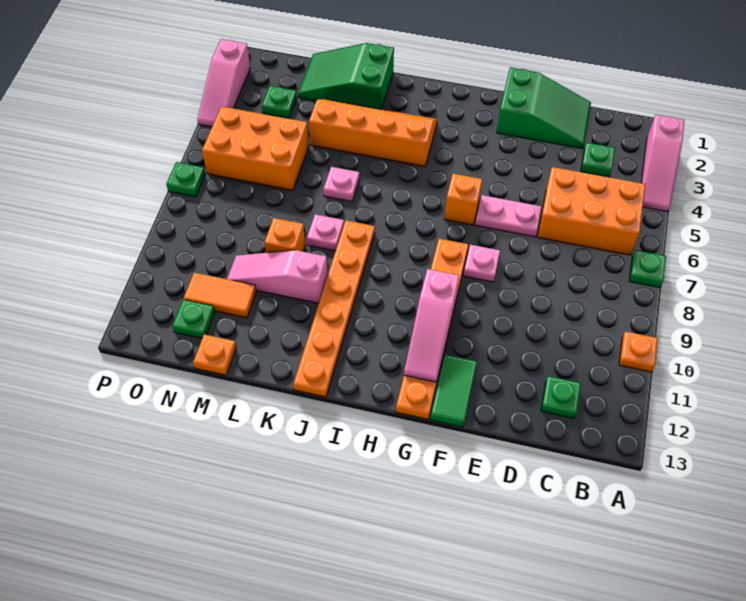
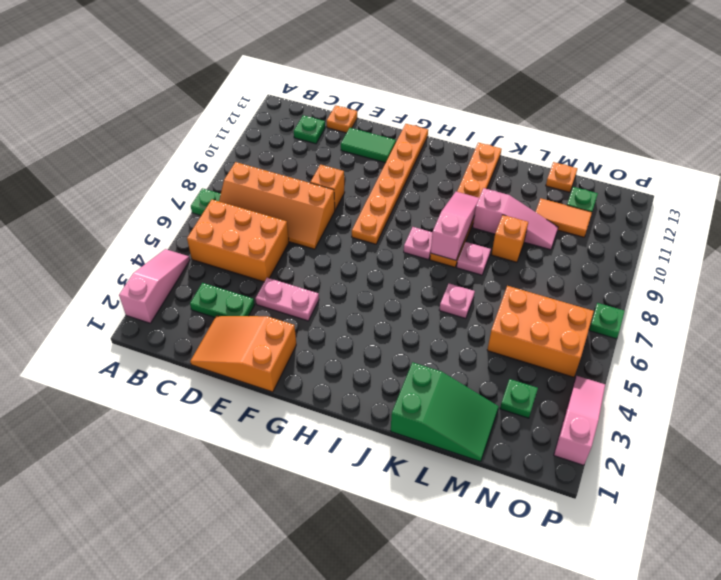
orange plate A10 level 1 -> orange plate D13 level 1
green plate C3 level 1 -> green plate C3:D3 level 1
green slope D1:F2 level 1 top F -> orange slope D1:F2 level 1 top F
pink plate E6:F6 level 1 -> pink plate E4:F4 level 1
pink plate F8 level 1 -> pink plate I8 level 1
green tile F12:F13 level 1 -> green tile E12:F12 level 1
orange brick G6 level 1 -> orange brick E9 level 1
pink slope G10:G12 level 2 top 10 -> pink slope J8:J10 level 2 top 8
orange slope I3:L4 level 1 top 4 -> orange slope B7:E8 level 1 top 8

